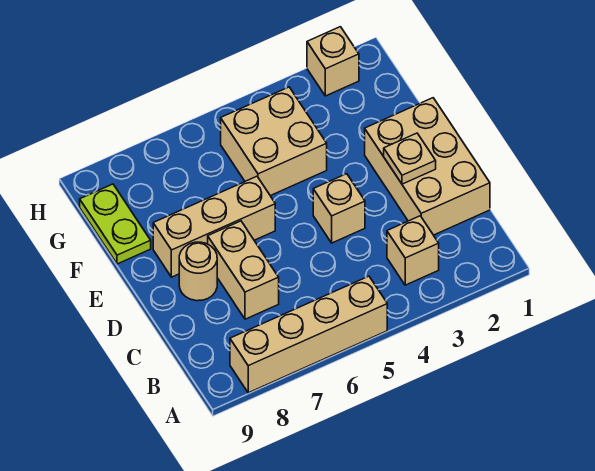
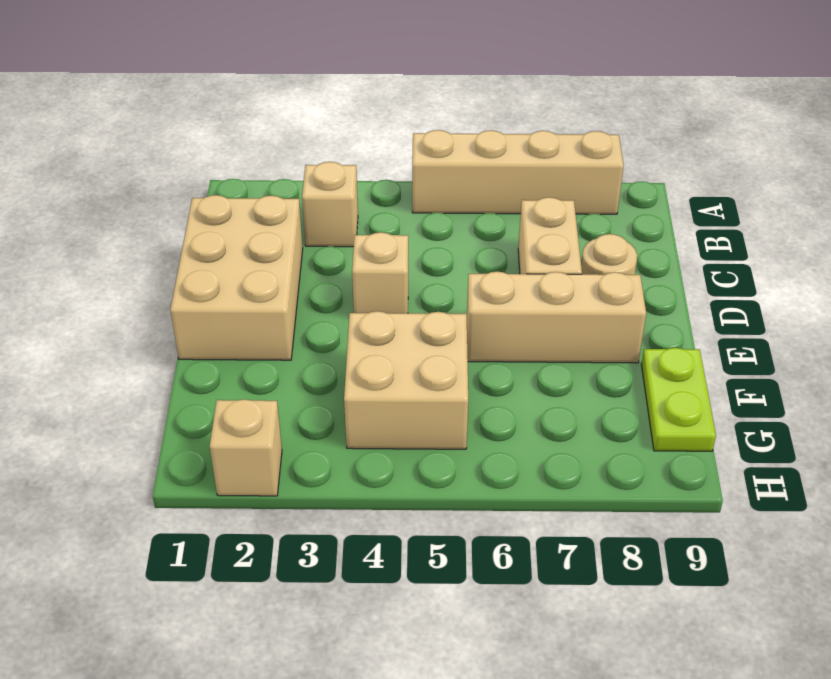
tan plate D2 level 2 -> none

